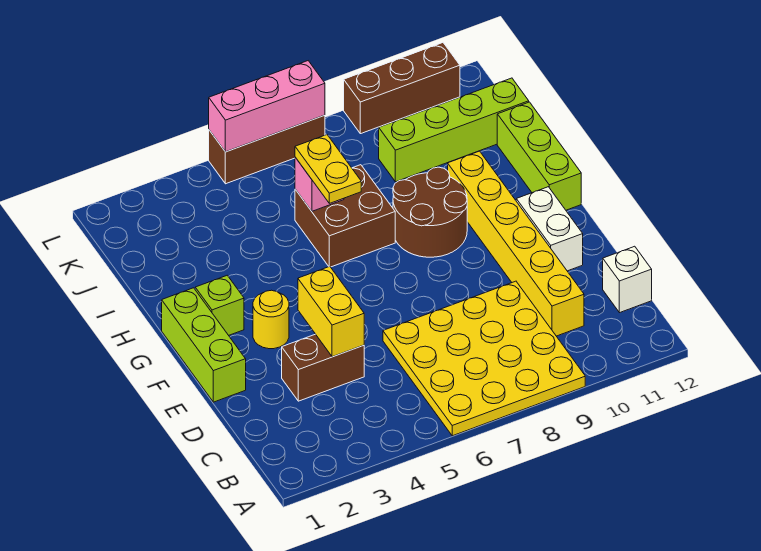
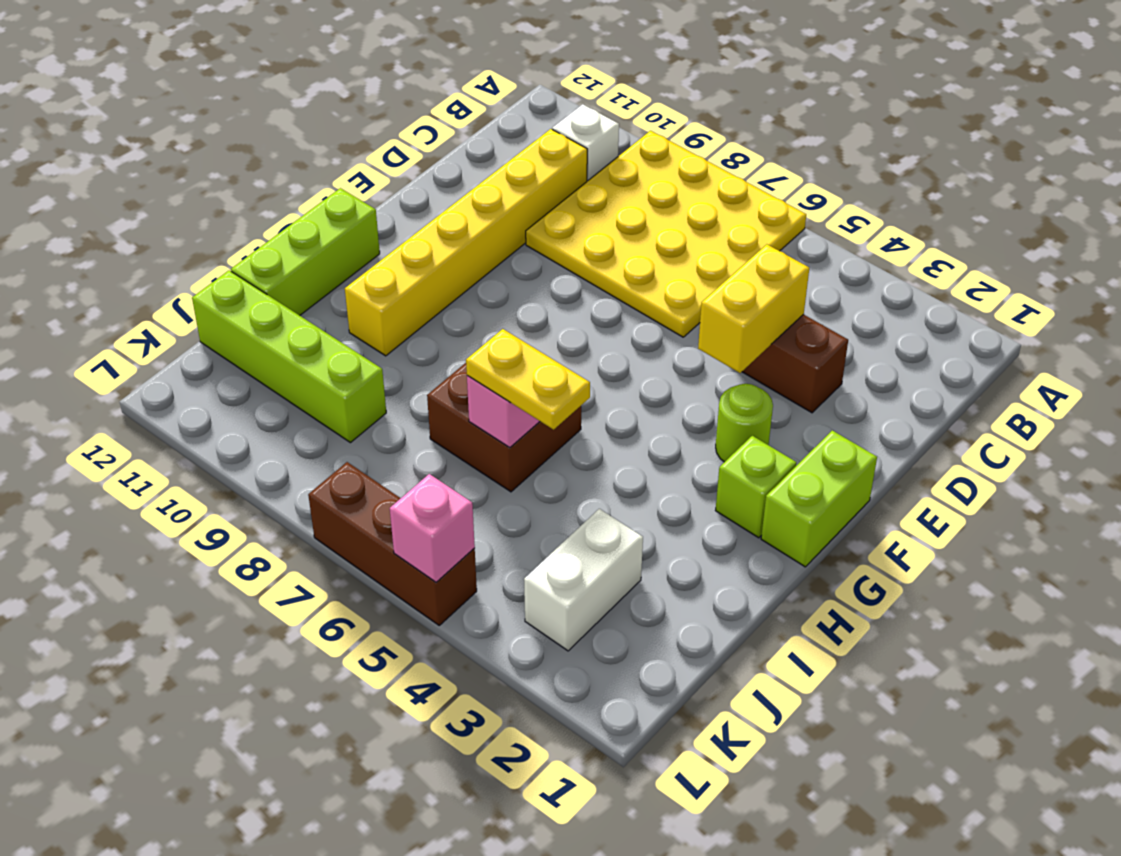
white brick C12 level 1 -> white brick B10 level 1
lime brick E1:G1 level 1 -> lime brick F1:G1 level 1
white brick E11:F11 level 1 -> white brick J3:K3 level 1
yellow round brick F3 level 1 -> lime round brick F3 level 1
brown round brick G8:H9 level 1 -> none
yellow plate H6:I6 level 3 -> yellow plate I5:I6 level 3
pink brick L5:L7 level 2 -> pink brick L5 level 2
brown brick L9:L11 level 1 -> none

